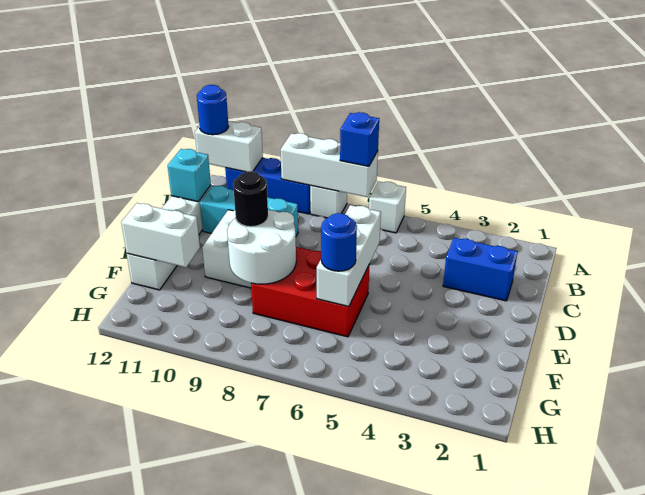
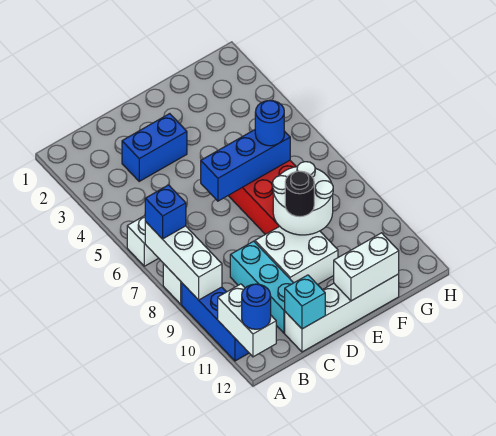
blue brick C2:C3 level 1 -> blue brick C3:D3 level 1
white brick D6:F6 level 2 -> blue brick D6:F6 level 2
white brick F11:F12 level 2 -> white brick E12:F12 level 2

